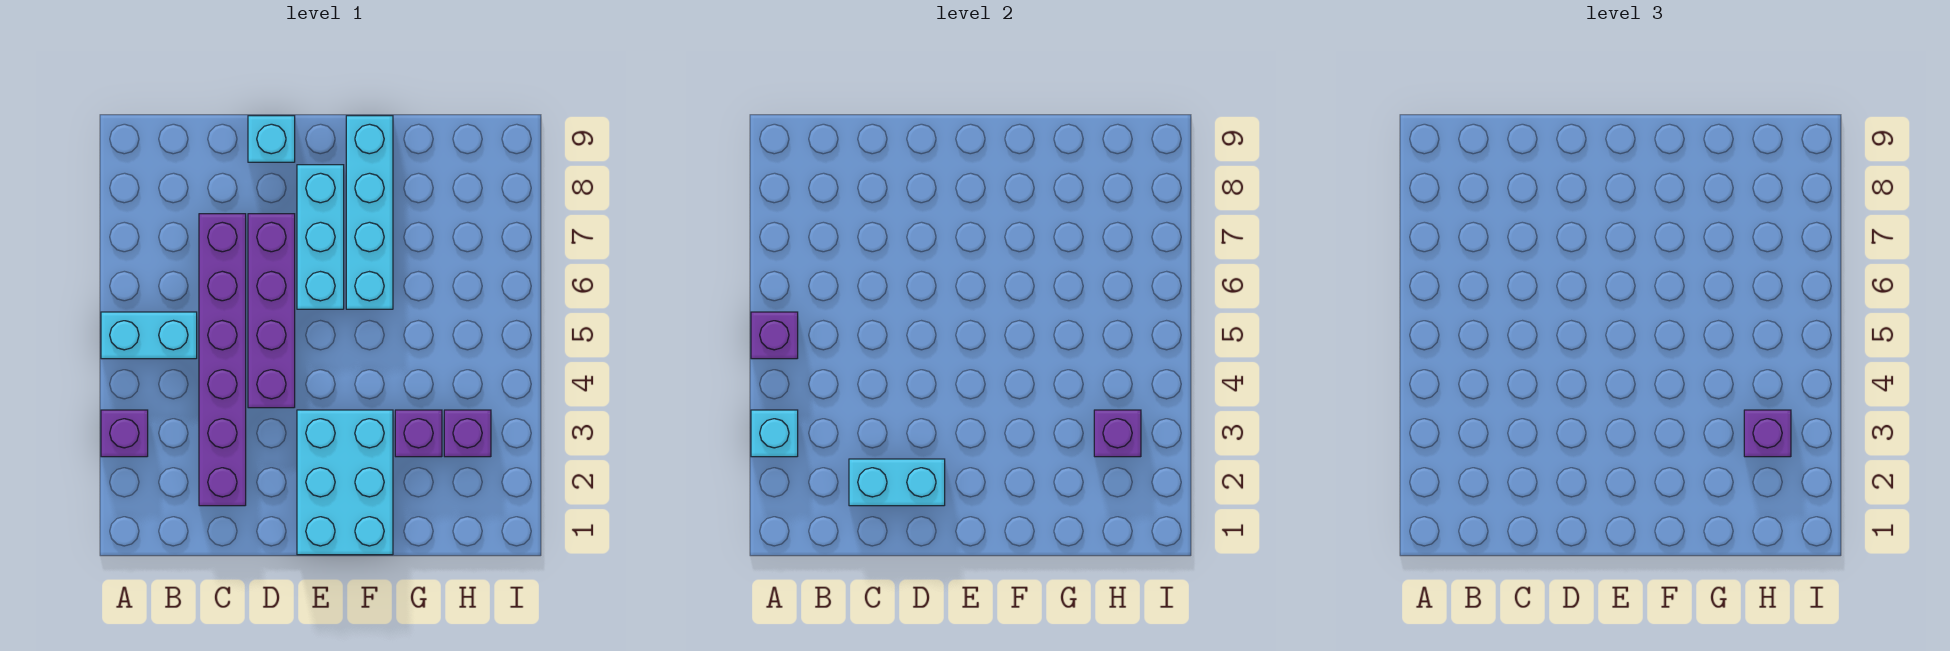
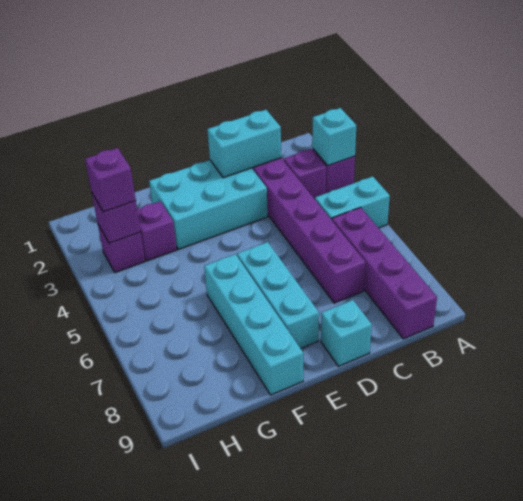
purple brick A5 level 2 -> purple brick B3 level 1
purple brick D4:D7 level 1 -> purple brick B6:B9 level 1
cyan brick E1:F3 level 1 -> cyan brick D2:F3 level 1

